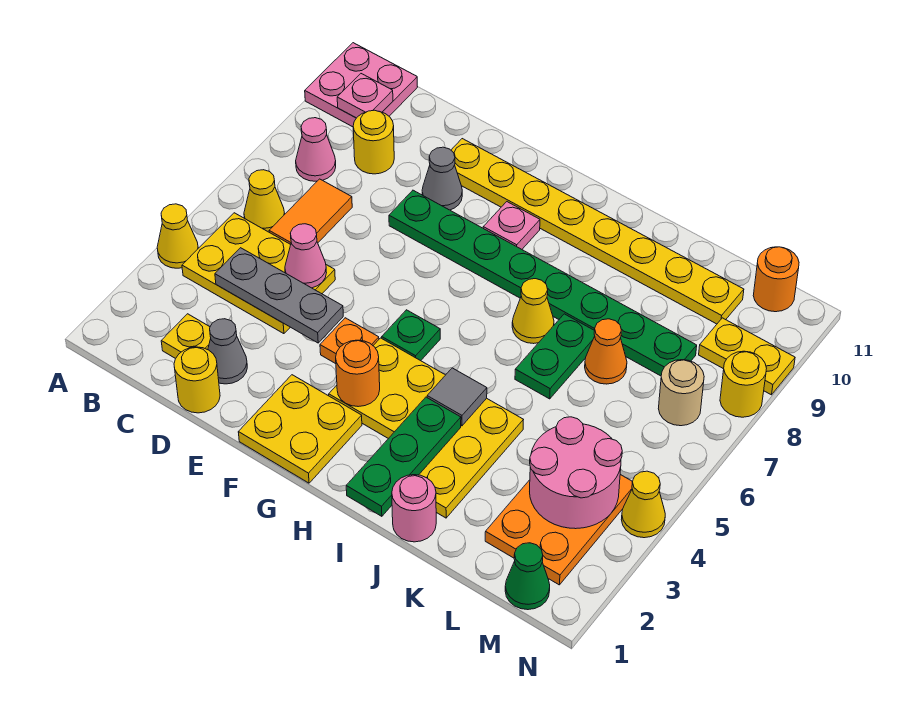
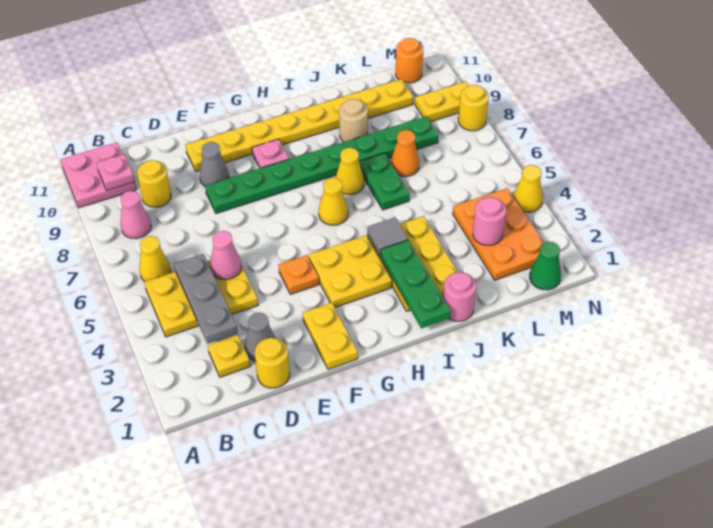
yellow cone A4 level 1 -> yellow cone H6 level 1
grey plate C4:E4 level 2 -> grey plate C3:C5 level 2
orange tile C6:C7 level 1 -> none
yellow plate F1:G2 level 1 -> yellow plate F1:F2 level 1
orange round brick G3 level 2 -> none
green plate G5 level 1 -> none
pink round brick L3:M4 level 2 -> pink round brick L3 level 2
tan round brick M7 level 1 -> tan round brick J9 level 1

